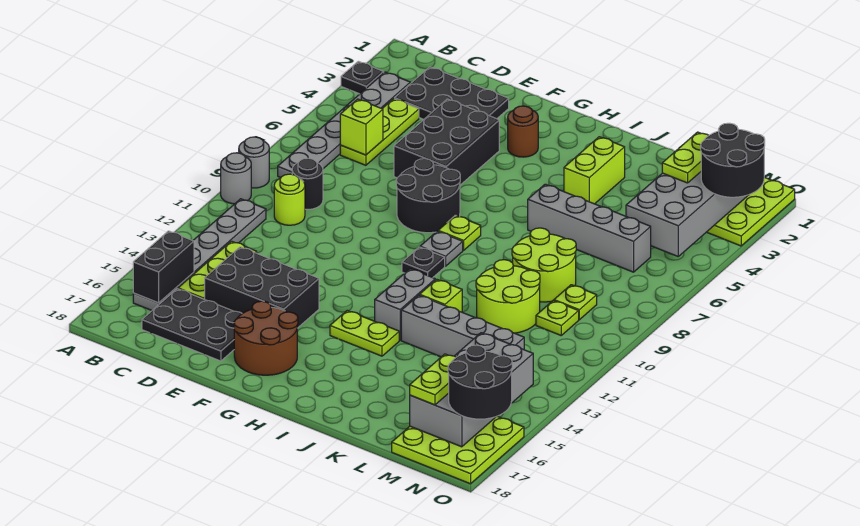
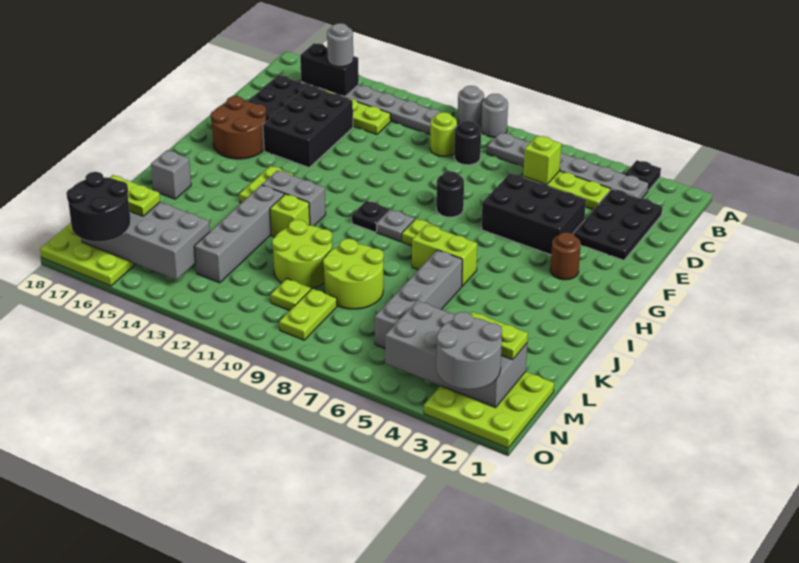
none -> grey round brick B15 level 3
black round brick F7:G8 level 1 -> black round brick F8 level 1
lime brick J3:J4 level 1 -> lime brick I6:I7 level 1
none -> grey brick J17 level 1
lime plate M9 level 1 -> lime plate M9:N9 level 1
black round brick N2:O3 level 3 -> grey round brick N2:O3 level 3

